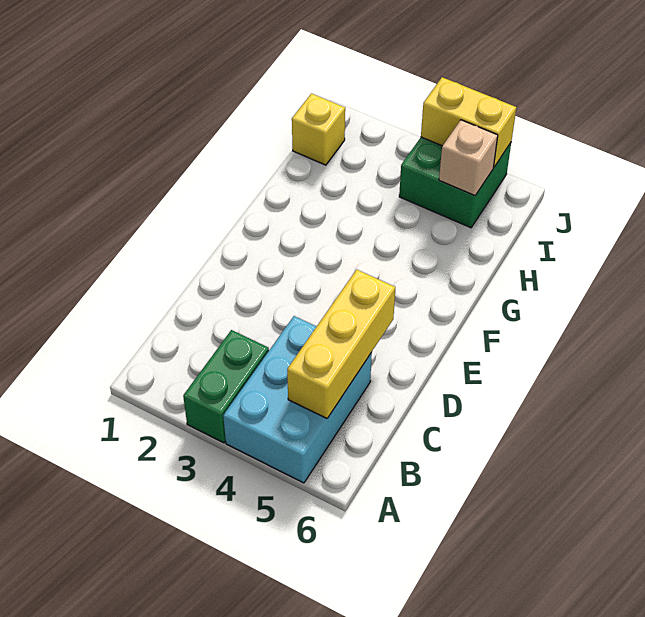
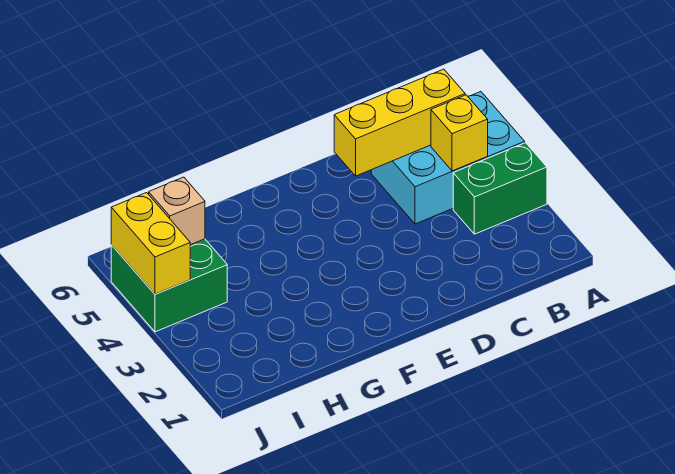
yellow brick I1 level 1 -> yellow brick B4 level 2

